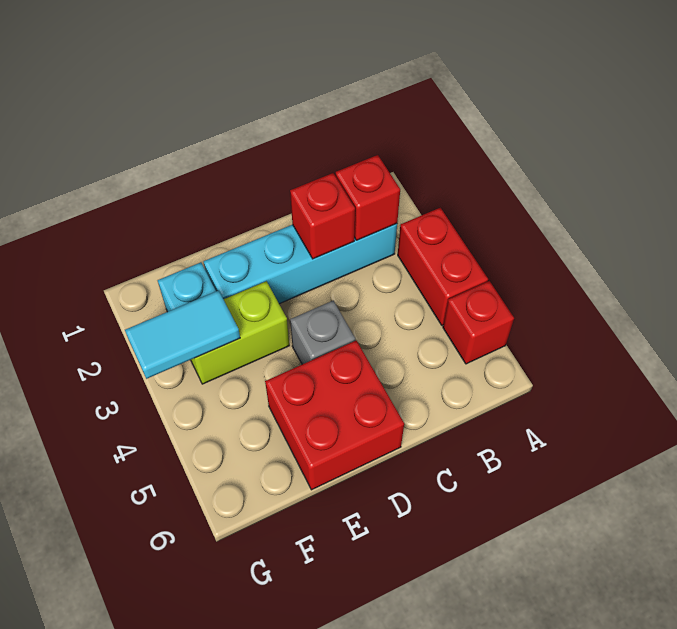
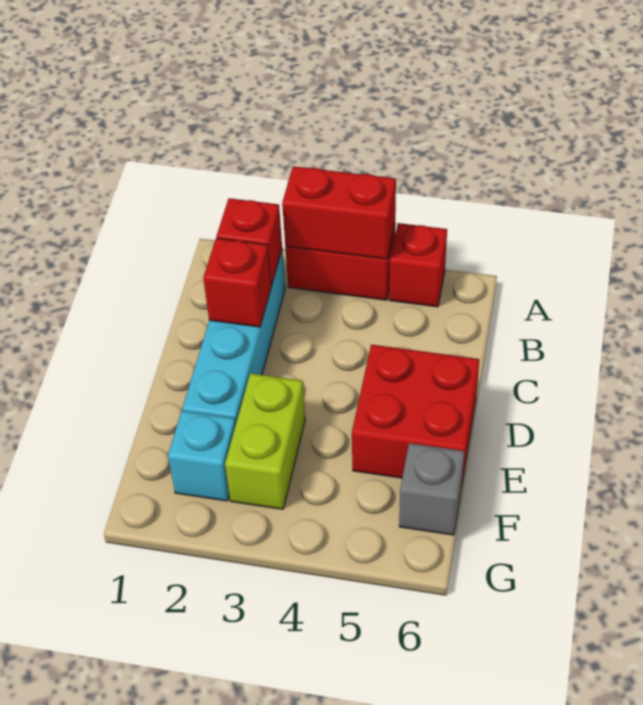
none -> red brick A3:A4 level 2
grey brick D4 level 1 -> grey brick F6 level 1
cyan tile F3:G3 level 2 -> none

